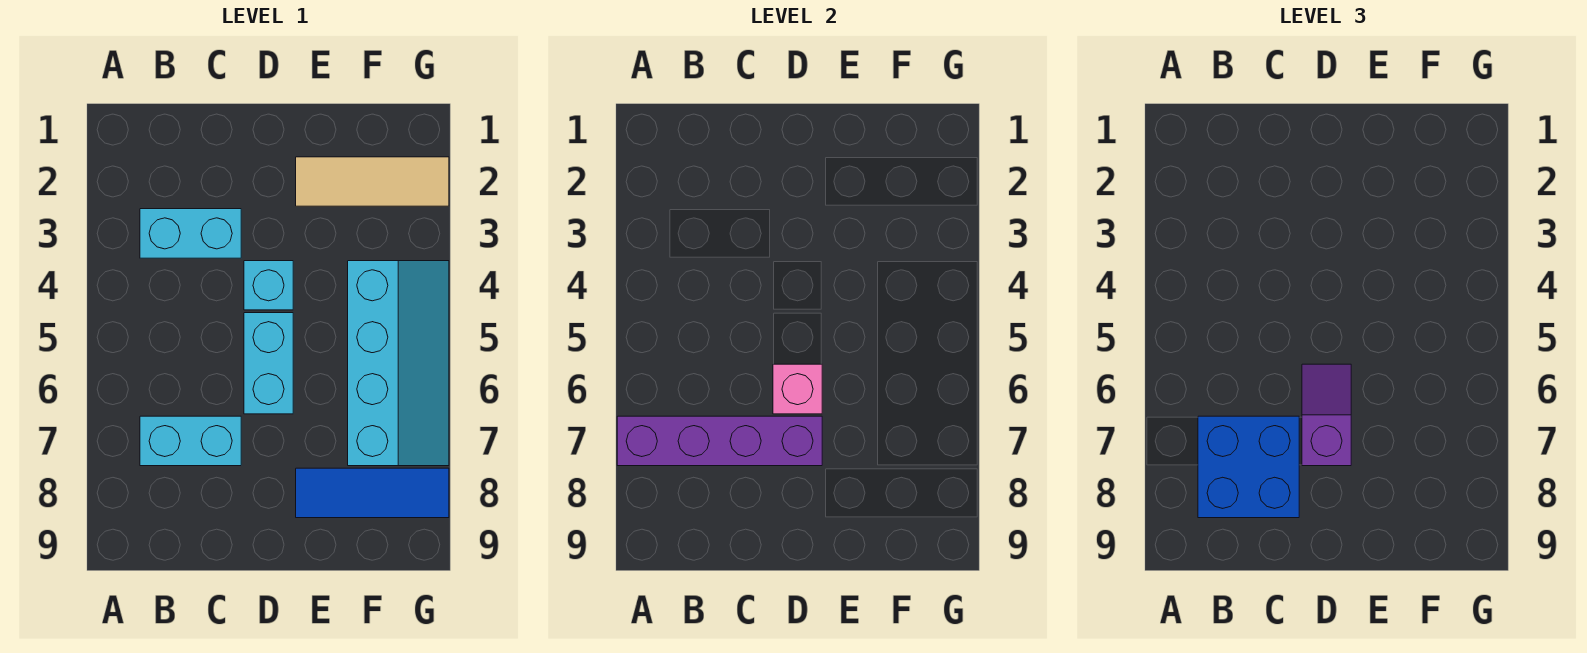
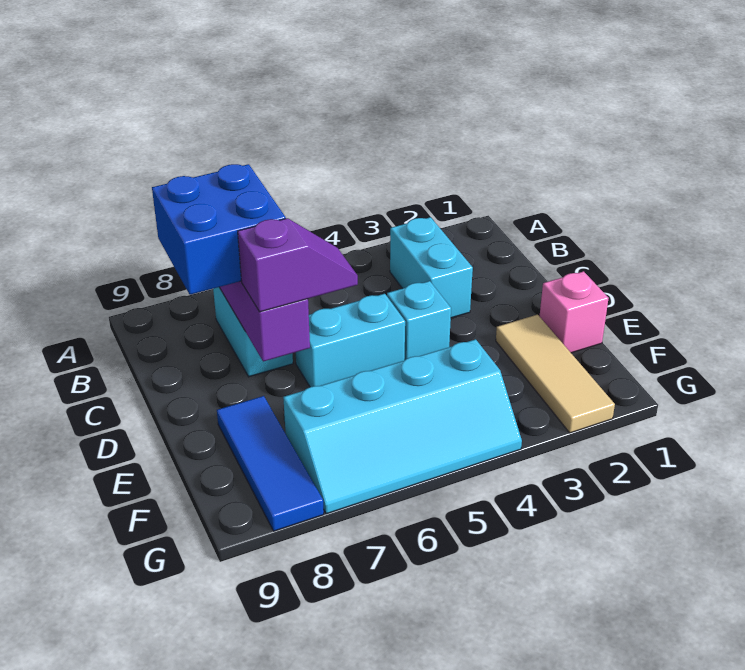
pink brick D6 level 2 -> pink brick E1 level 1

